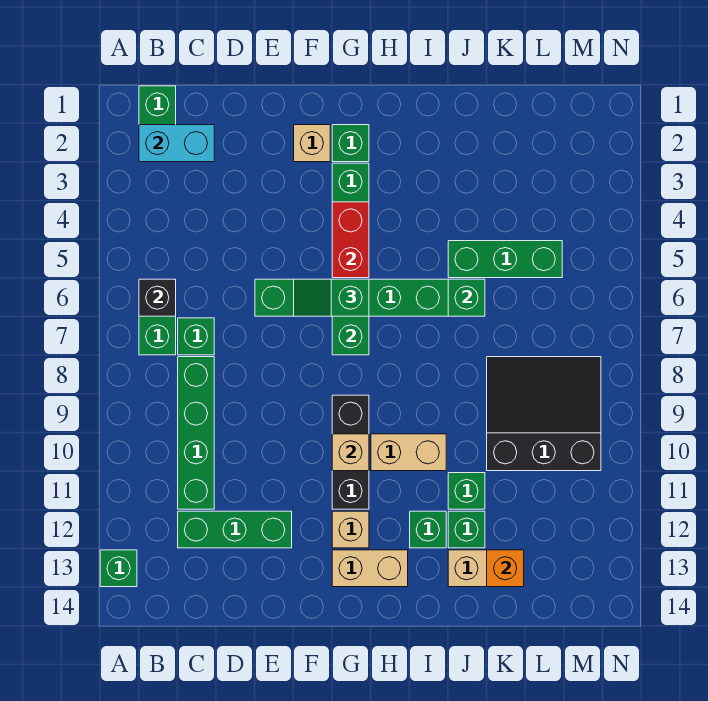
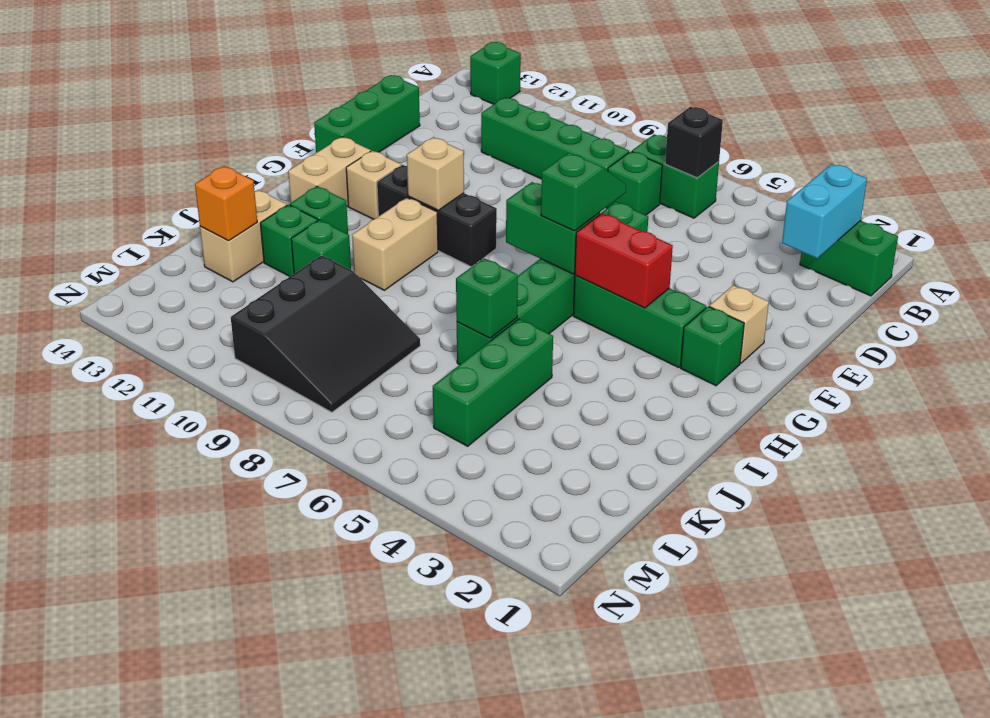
green brick C12:E12 level 1 -> green brick D14:F14 level 1

